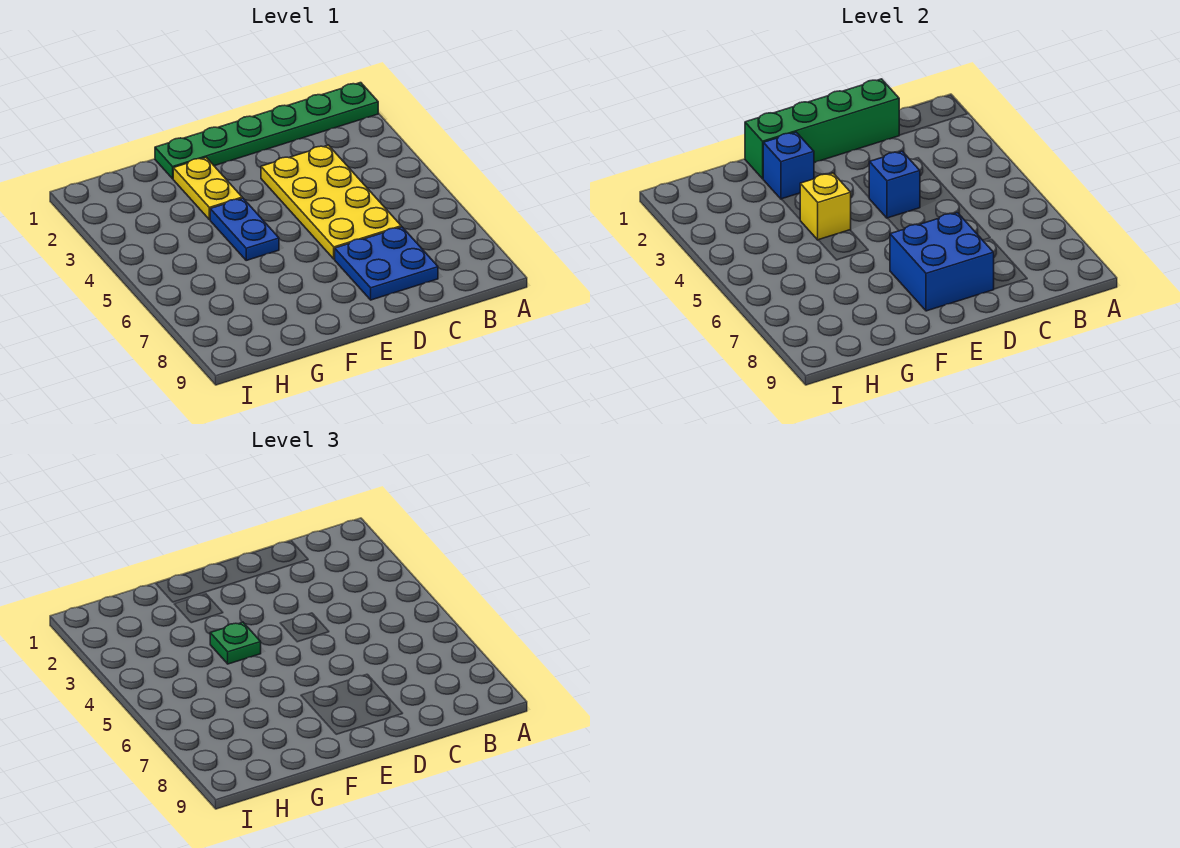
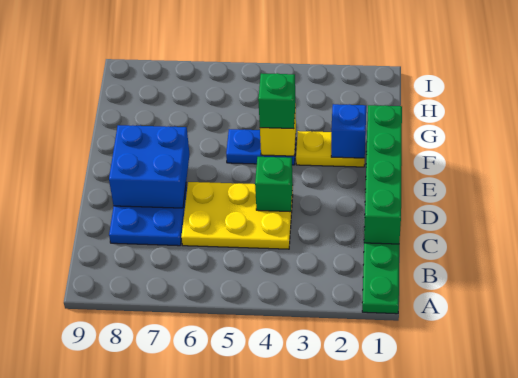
yellow plate C3:D6 level 1 -> yellow plate C4:D6 level 1
blue brick D4 level 2 -> green brick D4 level 2
green plate F4 level 3 -> green brick F4 level 3

